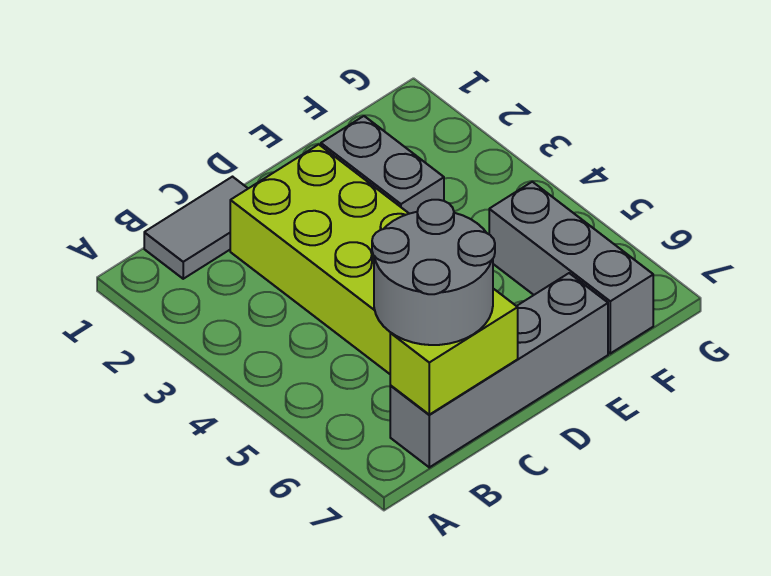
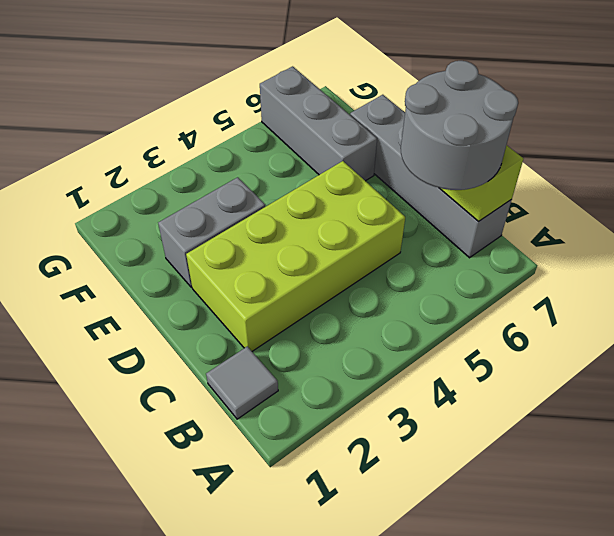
grey tile B1:C1 level 1 -> grey tile B1 level 1
grey brick F5:F7 level 1 -> grey brick E6:G6 level 1

